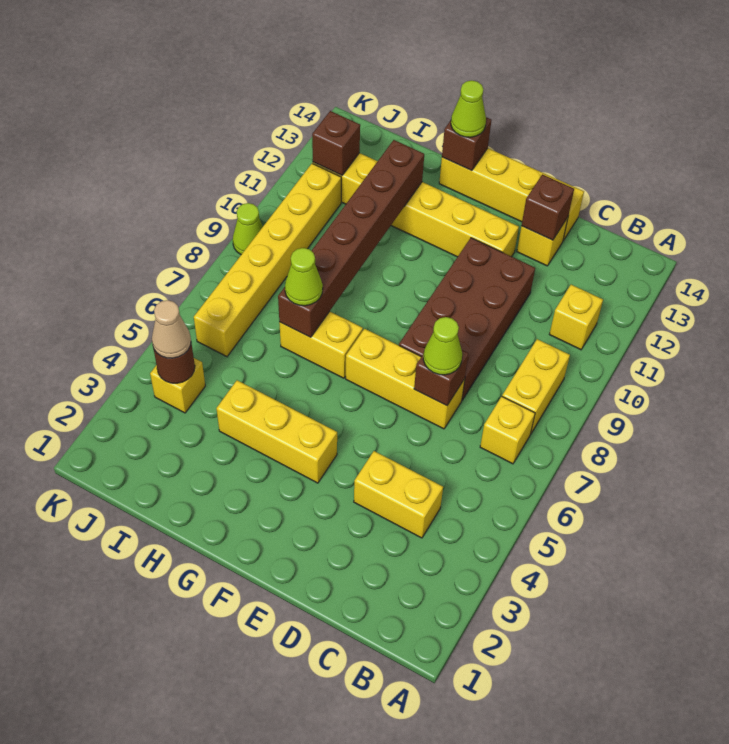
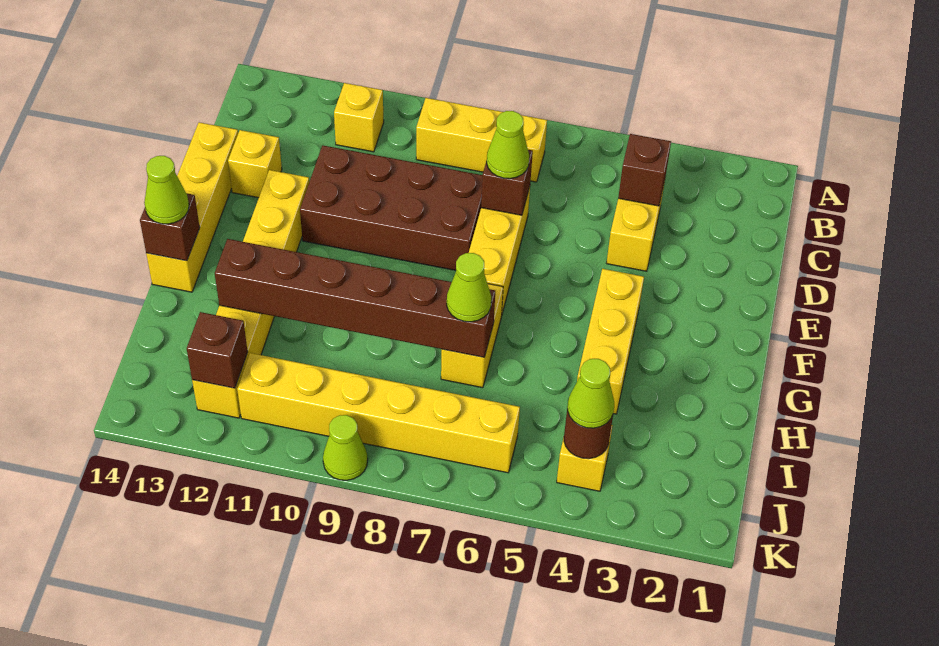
brown brick D13 level 2 -> brown brick C4 level 2
tan cone J4 level 3 -> lime cone J4 level 3

